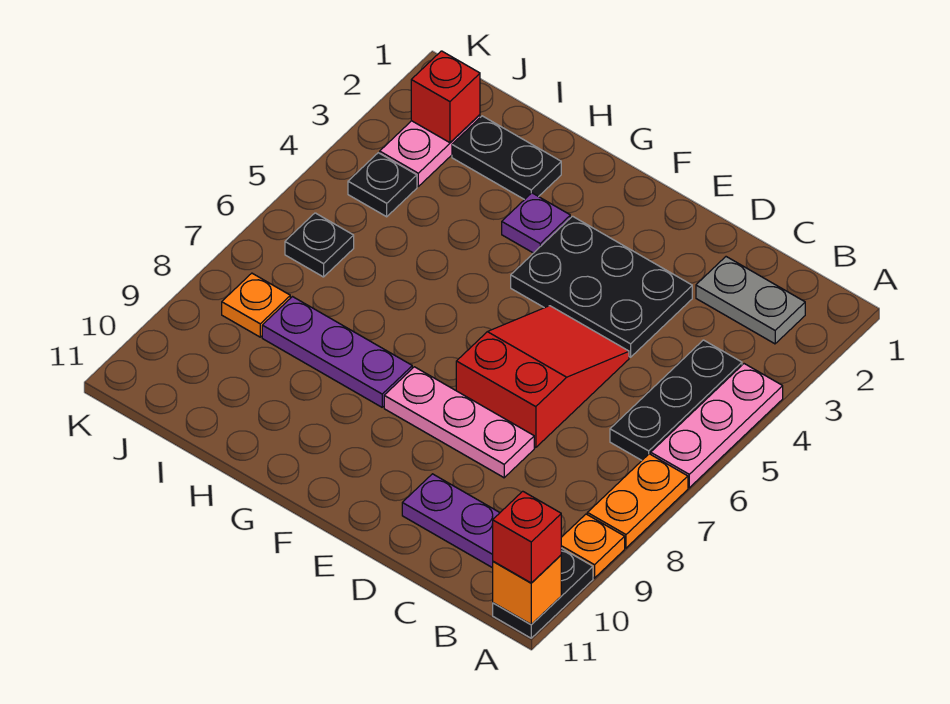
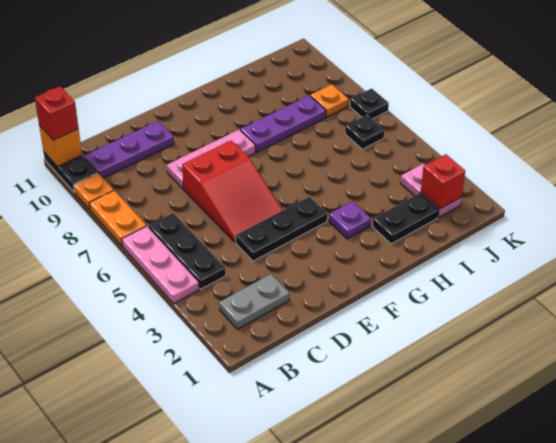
black plate D3:F4 level 1 -> black plate D4:F4 level 1
black plate J4 level 1 -> black plate K7 level 1

